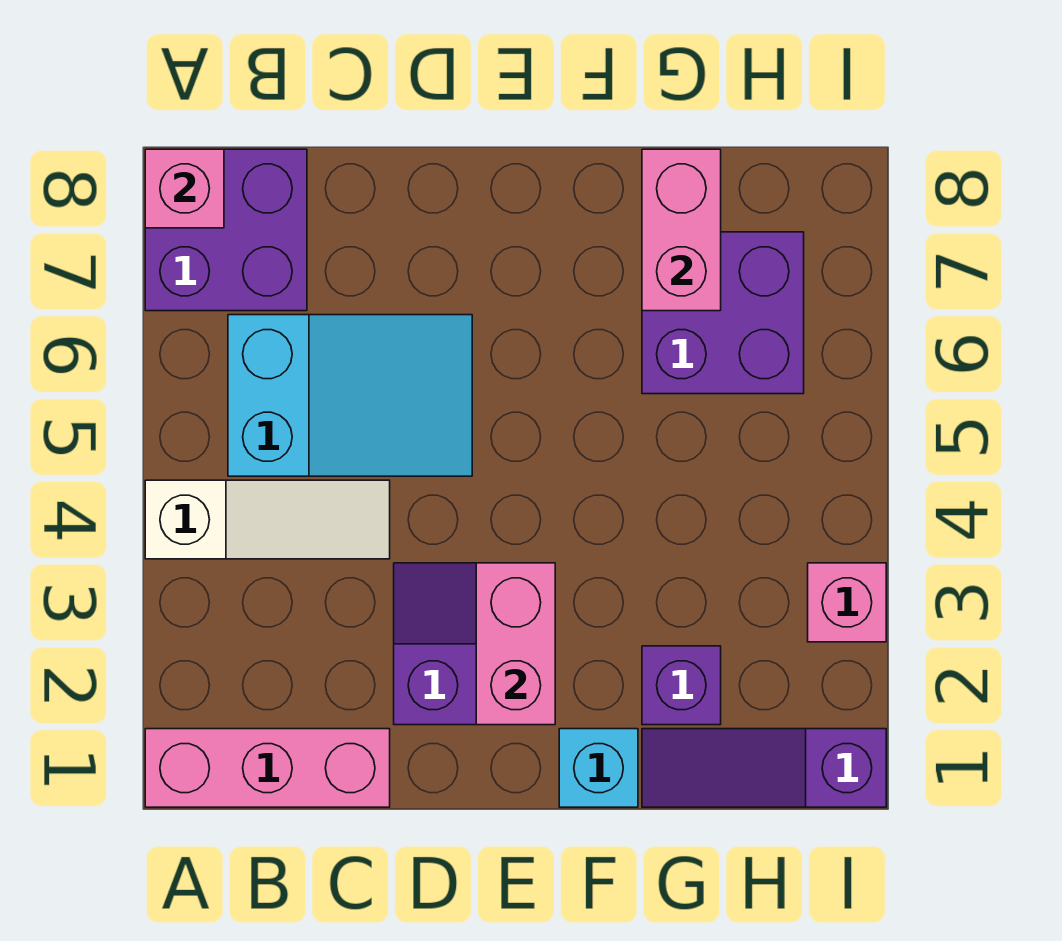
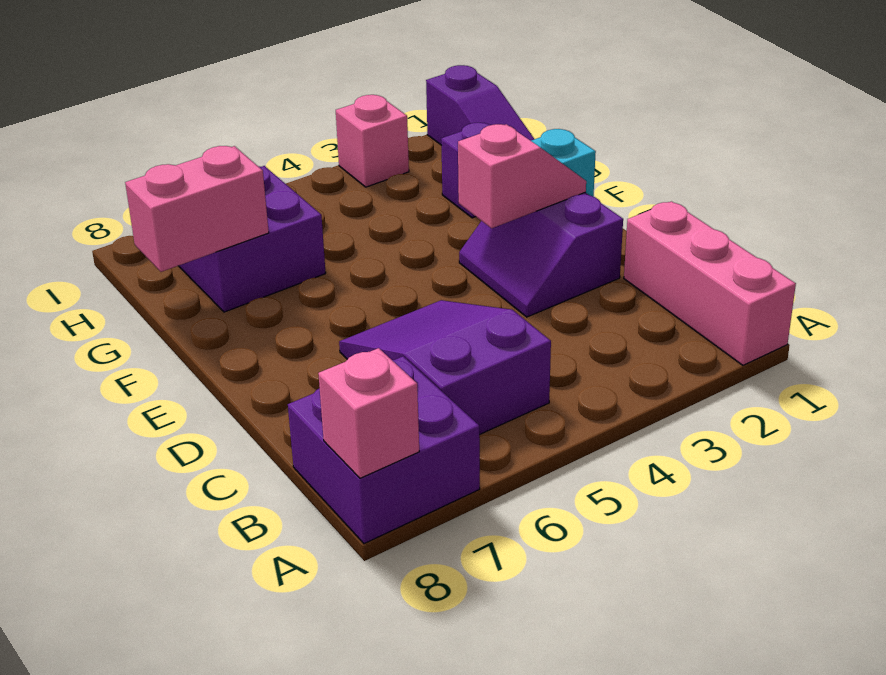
white slope A4:C4 level 1 top A -> none
cyan slope B5:D6 level 1 top B -> purple slope B5:D6 level 1 top B
pink brick E2:E3 level 2 -> pink slope E2:E3 level 2 top 3

